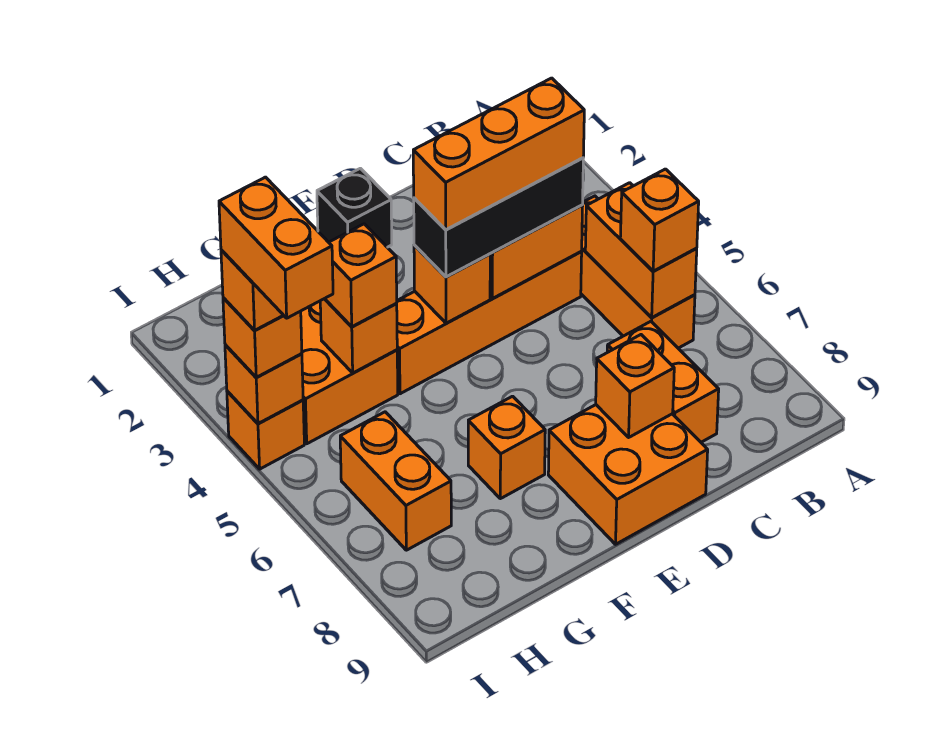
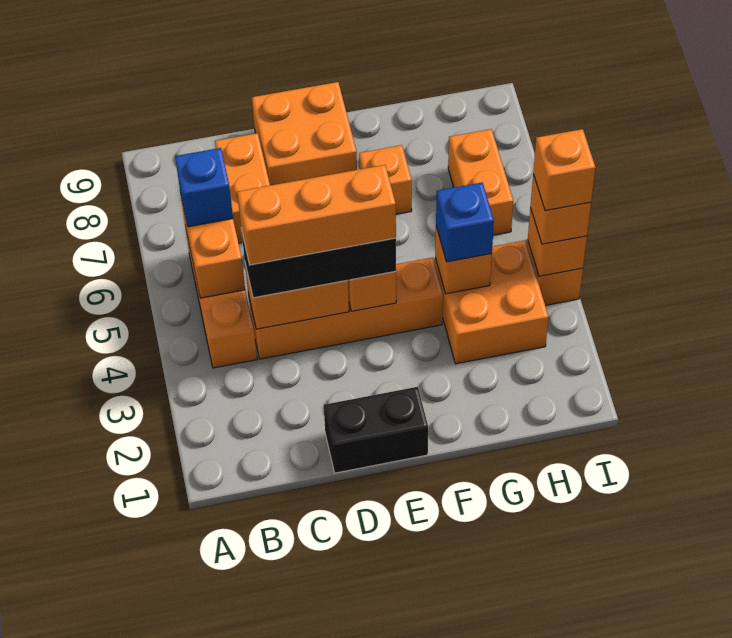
orange brick B6 level 3 -> blue brick B6 level 3
orange brick D8 level 2 -> none
black brick E1 level 1 -> black brick D1:E1 level 1
orange brick G4 level 3 -> blue brick G4 level 3
orange brick I4:I5 level 5 -> none

